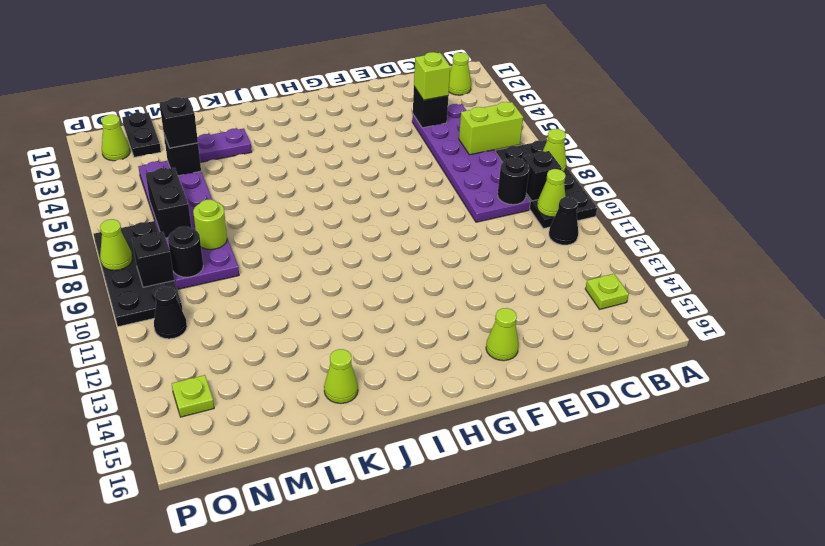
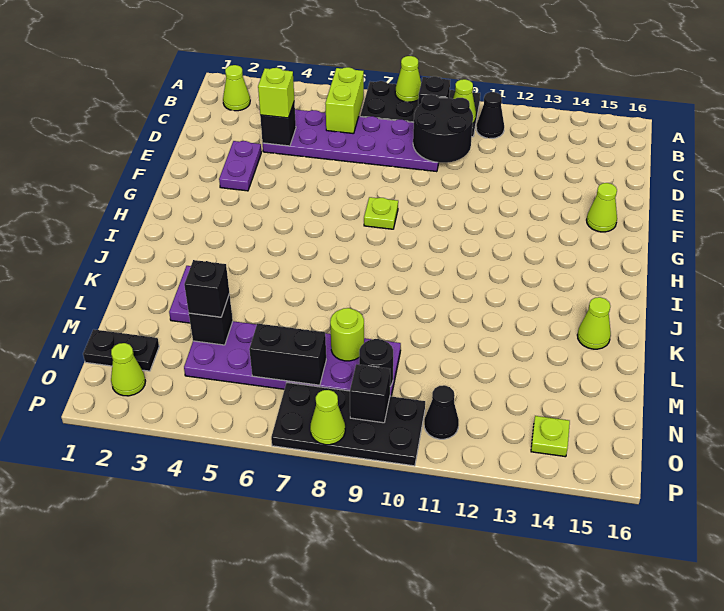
lime plate B14 level 1 -> lime plate G8 level 1
black round brick C9 level 2 -> black round brick C9:D10 level 2
none -> purple plate E3:F3 level 1

